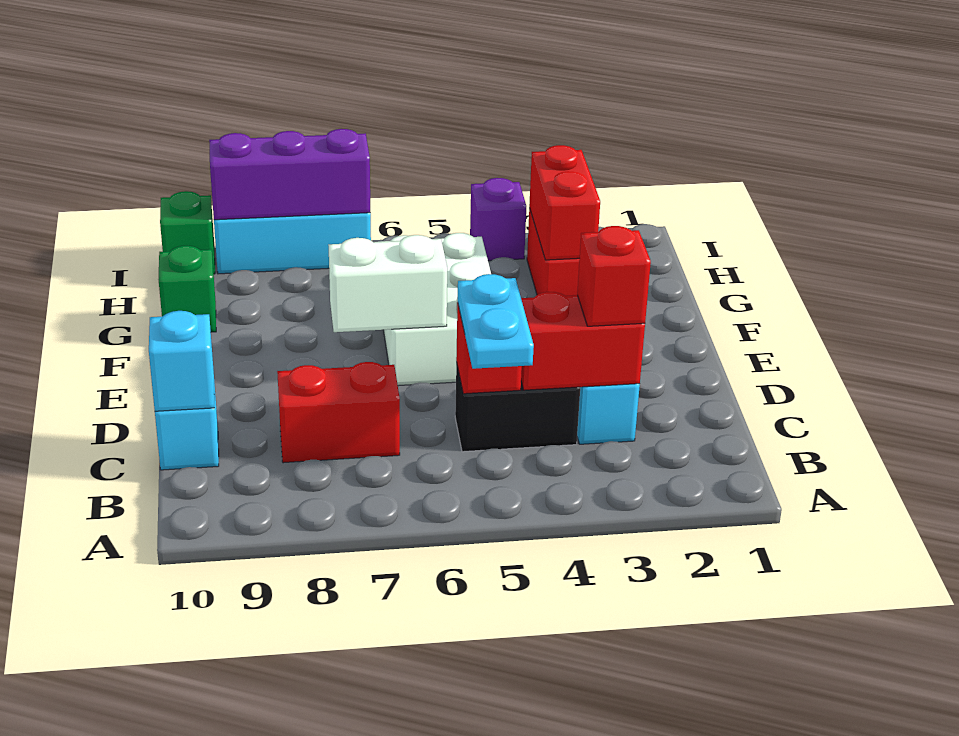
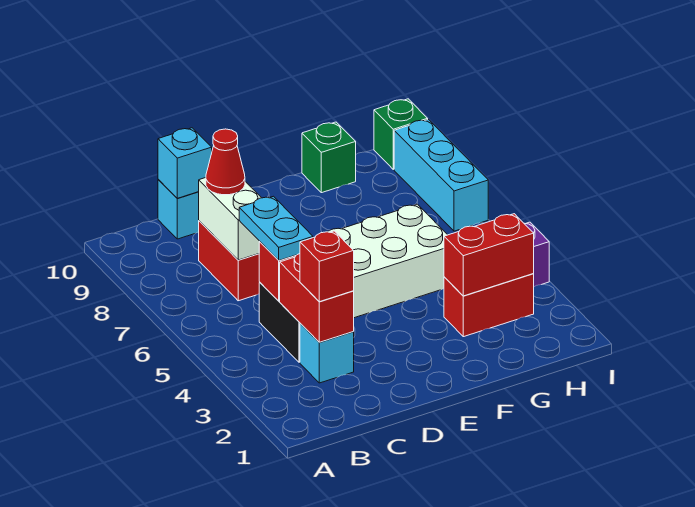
cyan plate B5:C5 level 3 -> cyan plate C5:C6 level 3
none -> red cone C8 level 3
white brick E6:E7 level 2 -> white brick C7:C8 level 2
purple brick I7:I9 level 2 -> none

